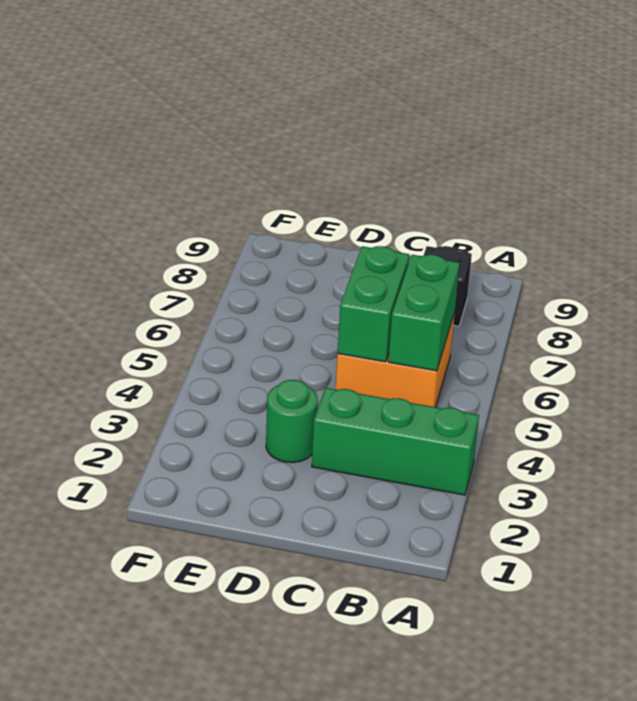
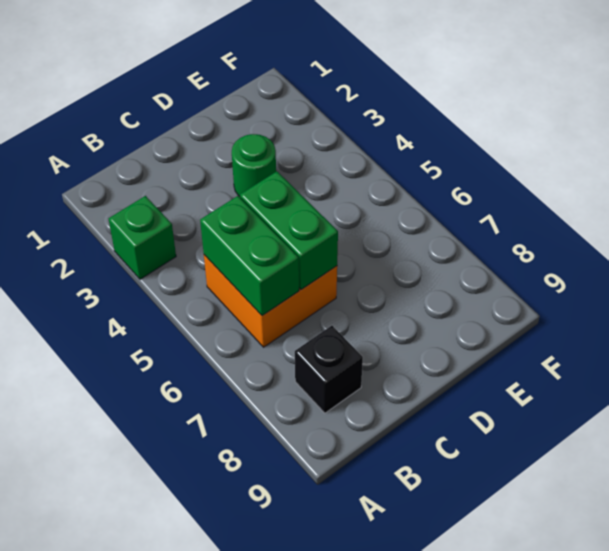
green brick A3:C3 level 1 -> green brick A3 level 1

